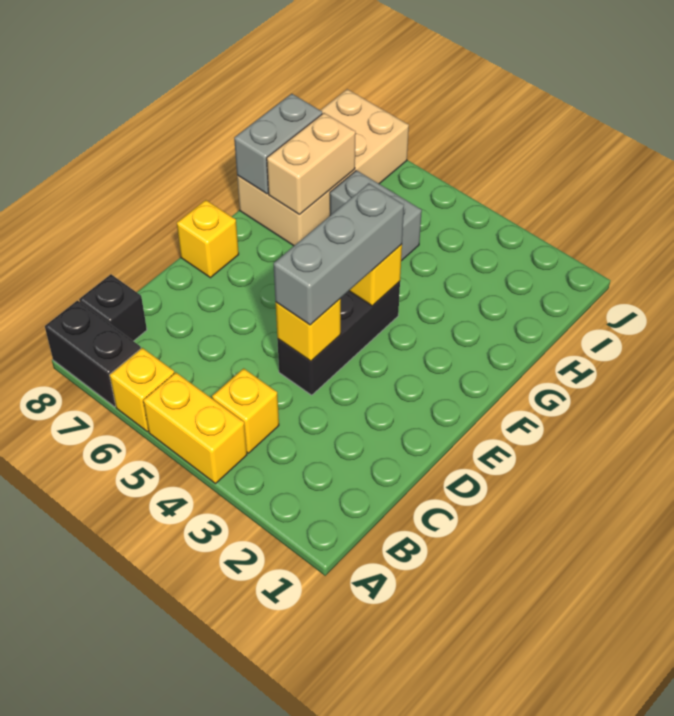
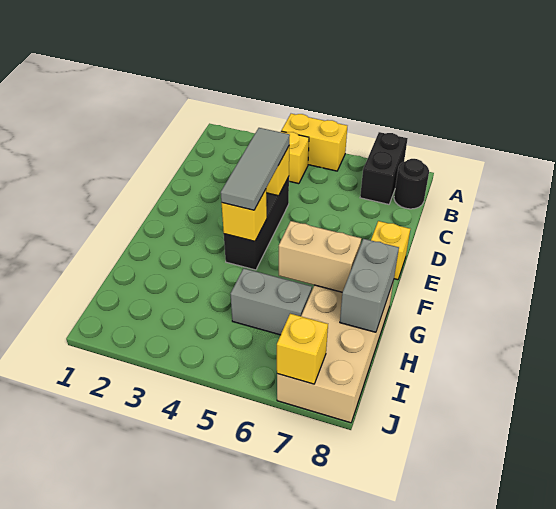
yellow brick A6 level 1 -> yellow brick J7 level 2
black brick A7:A8 level 1 -> black brick A7:B7 level 1
black brick B8 level 1 -> black round brick B8 level 1
grey brick D4:F4 level 3 -> grey tile D4:F4 level 3
tan brick G7:H7 level 2 -> tan brick G6:G7 level 2

